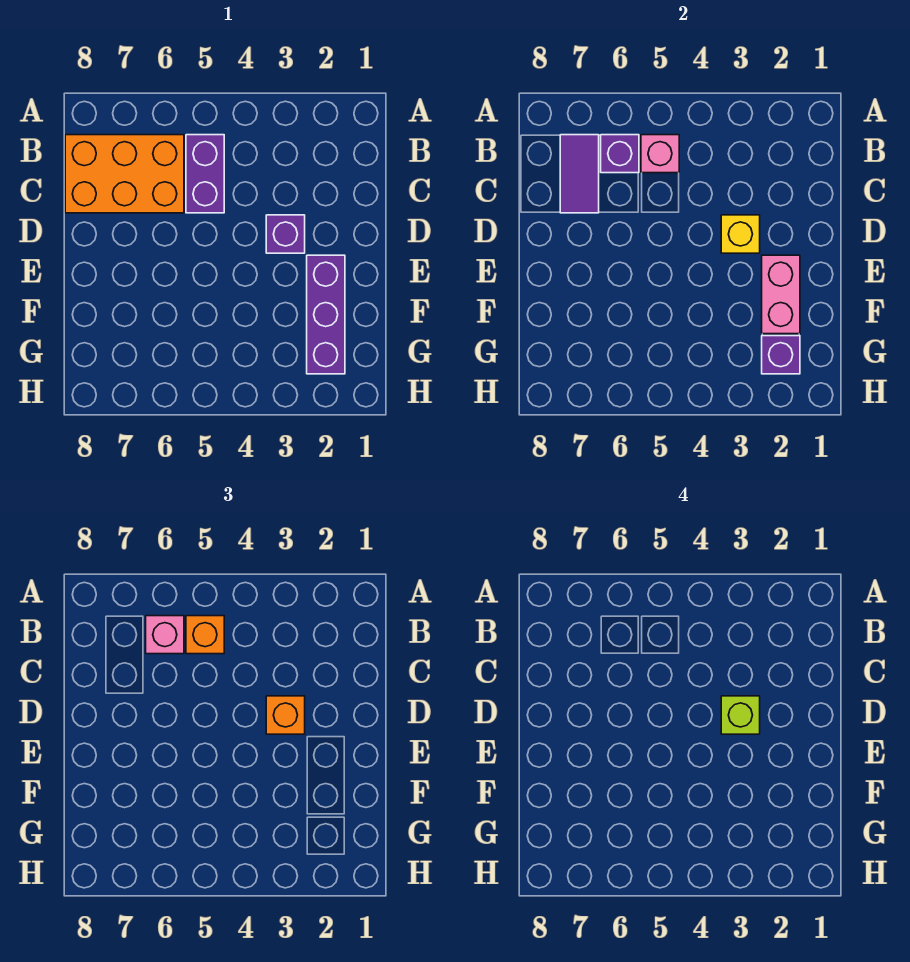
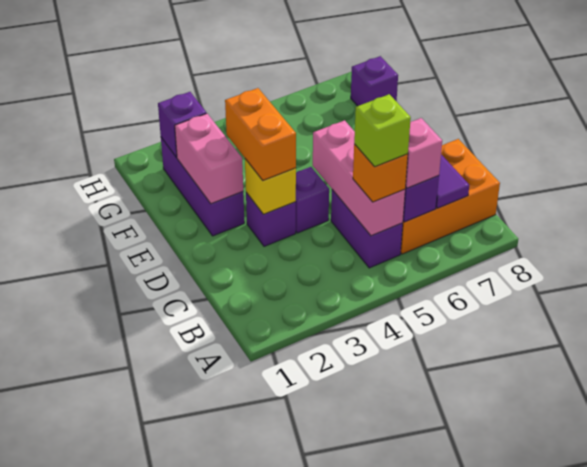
pink brick B5 level 2 -> pink brick B5:D5 level 2
orange brick D3 level 3 -> orange brick D3:E3 level 3
lime brick D3 level 4 -> lime brick B5 level 4
none -> purple brick D4 level 1
none -> purple brick G8 level 1

